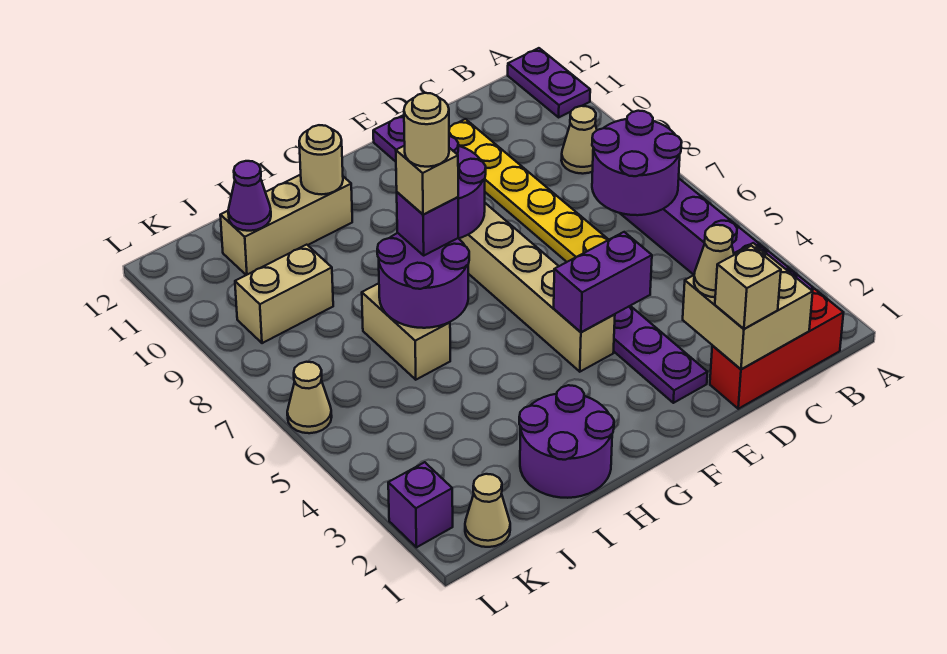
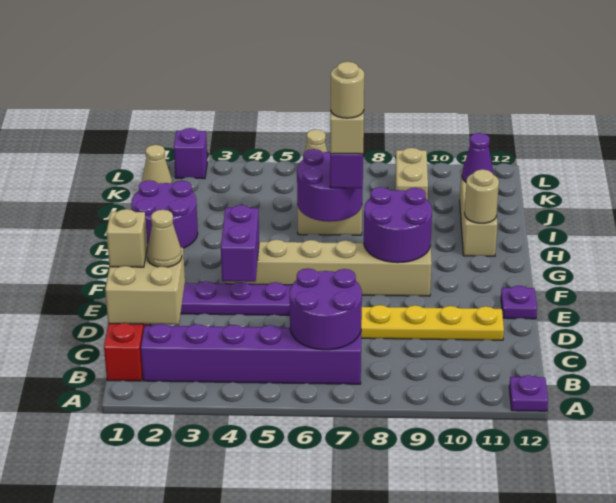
purple plate A11:A12 level 1 -> purple plate A12 level 1
tan cone B9 level 1 -> none

